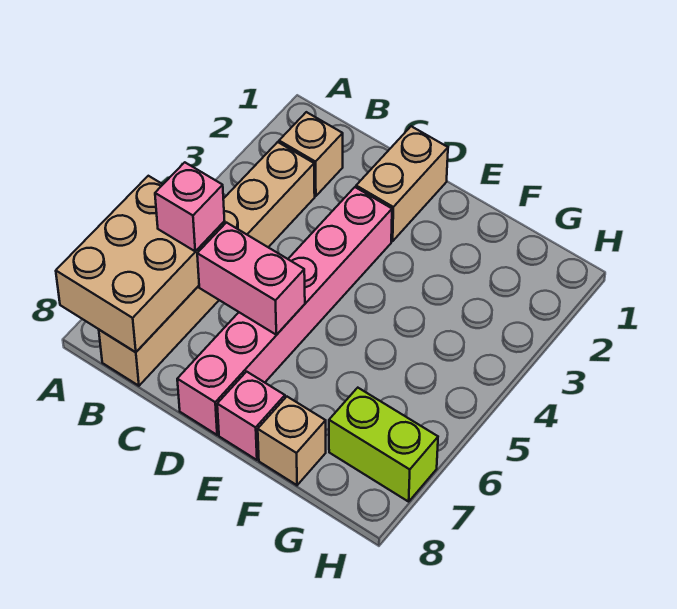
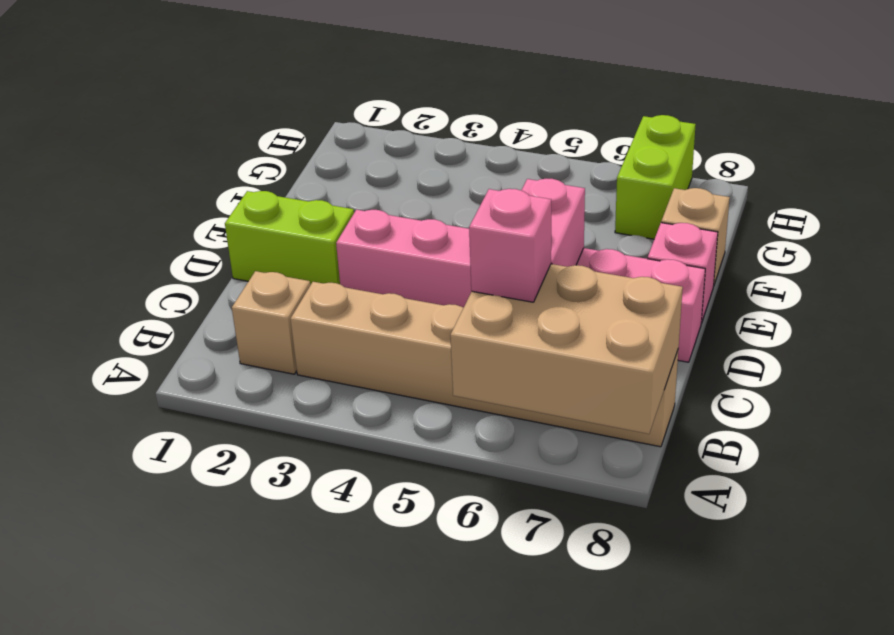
tan brick D1:D2 level 1 -> lime brick D1:D2 level 1

